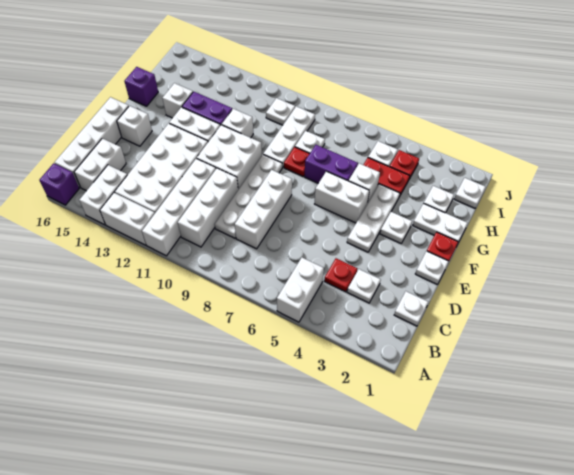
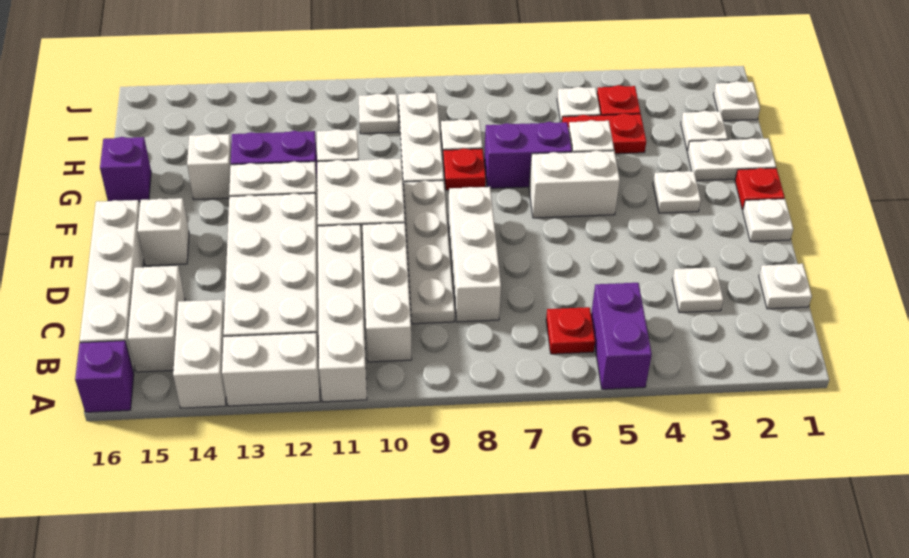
white brick A5:B5 level 1 -> purple brick A5:B5 level 1
red plate C4 level 1 -> red plate B6 level 1
white plate E4:G4 level 1 -> none

